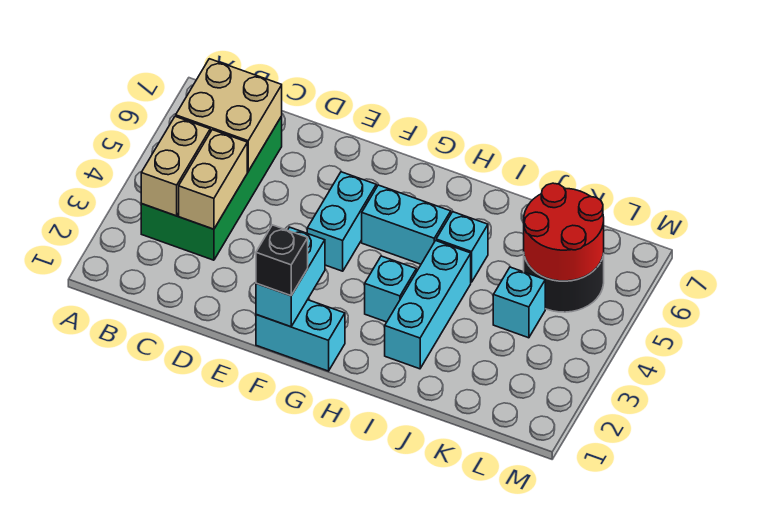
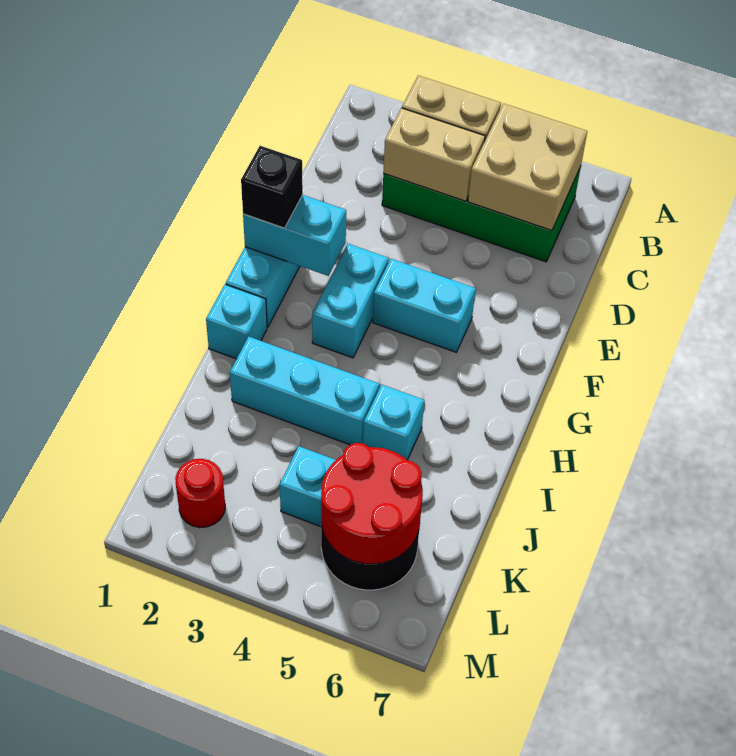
cyan brick G5:H5 level 1 -> cyan brick F3:G3 level 1
cyan brick H3 level 1 -> cyan brick H1 level 1
none -> red round brick L2 level 1

